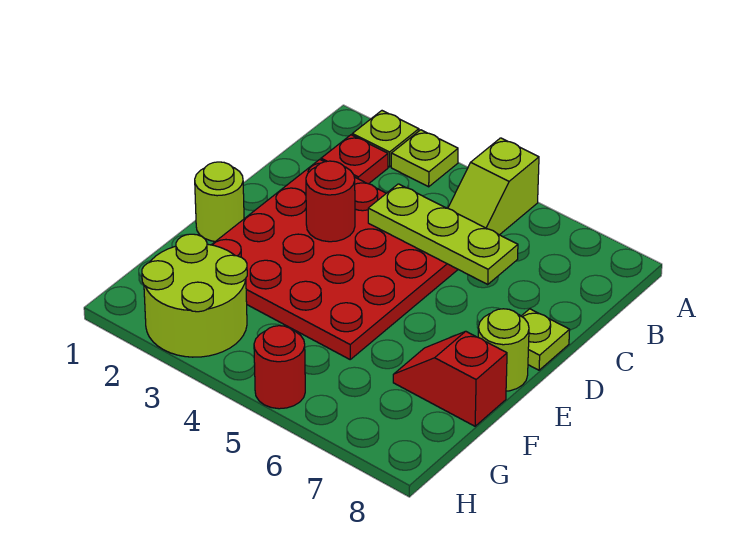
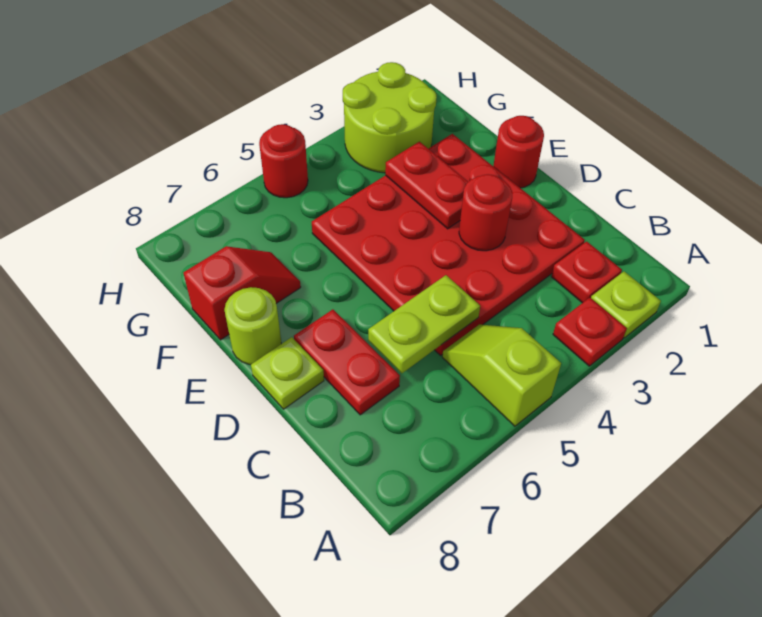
lime plate A3 level 1 -> red plate A3 level 1
lime plate C4:C6 level 2 -> lime plate C5:C6 level 2
none -> red plate C7:D7 level 1
lime round brick E1 level 1 -> red round brick E1 level 1
none -> red plate E3:F3 level 2

